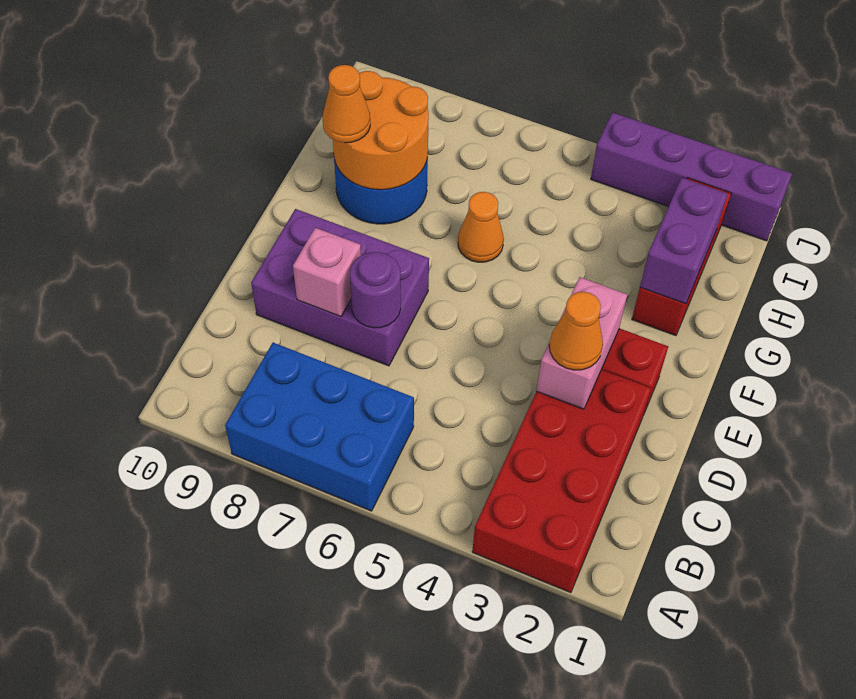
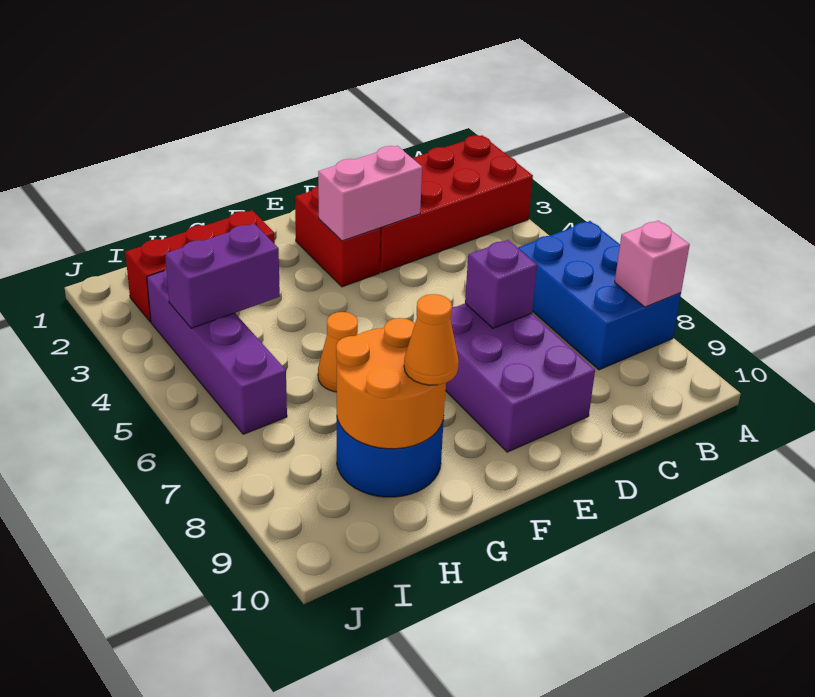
orange cone D3 level 3 -> none
purple round brick D7 level 2 -> purple brick D7 level 2
pink brick D8 level 2 -> pink brick A8 level 2
purple brick G2:H2 level 2 -> purple brick H4:I4 level 2
purple brick J1:J4 level 1 -> purple brick I3:I6 level 1

